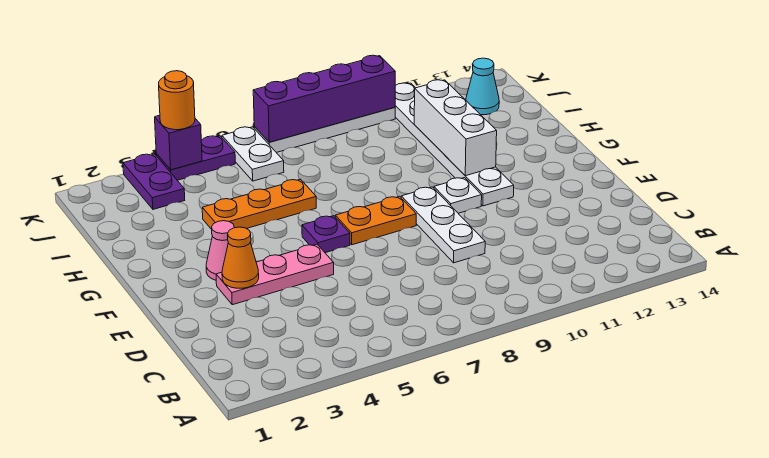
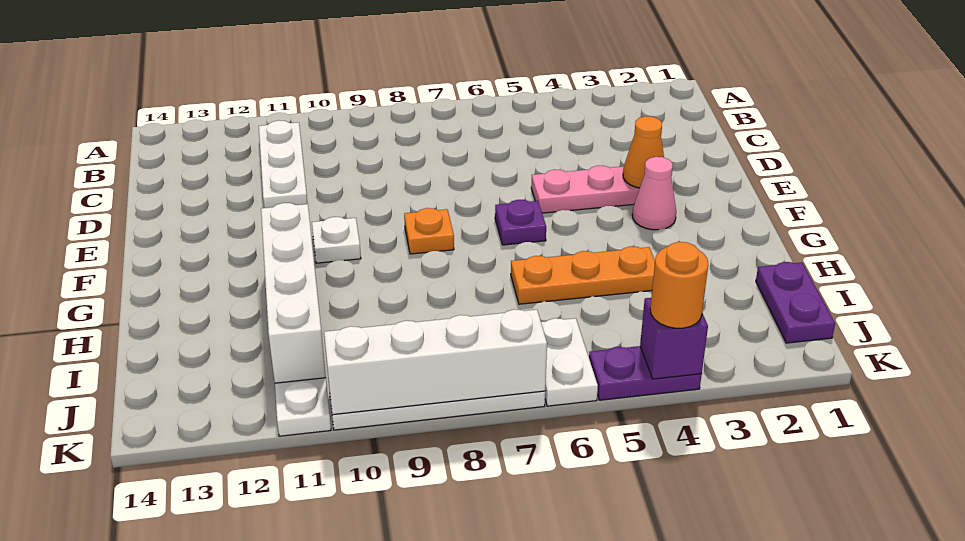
white plate D9:F9 level 1 -> white plate B11:D11 level 1
orange plate F7:F8 level 1 -> orange plate F8 level 1
white brick G11:I11 level 2 -> white brick G11:J11 level 2
purple plate J3:K3 level 1 -> purple plate I1:J1 level 1
cyan cone J13 level 1 -> none
purple brick K7:K10 level 2 -> white brick K7:K10 level 2

